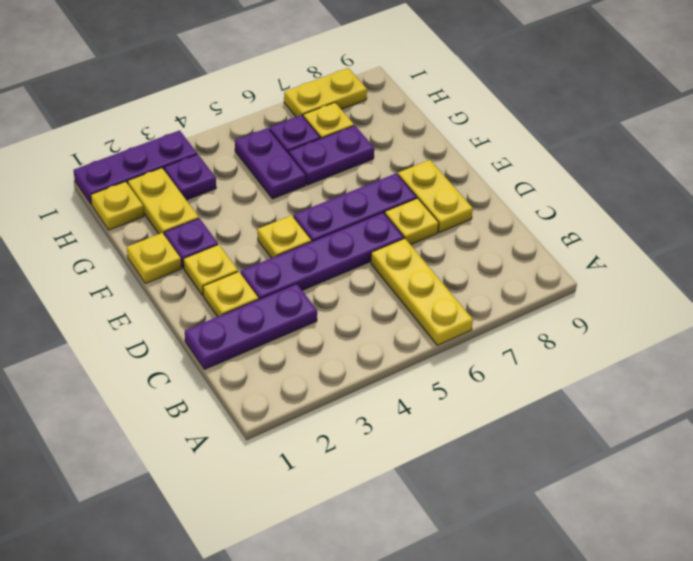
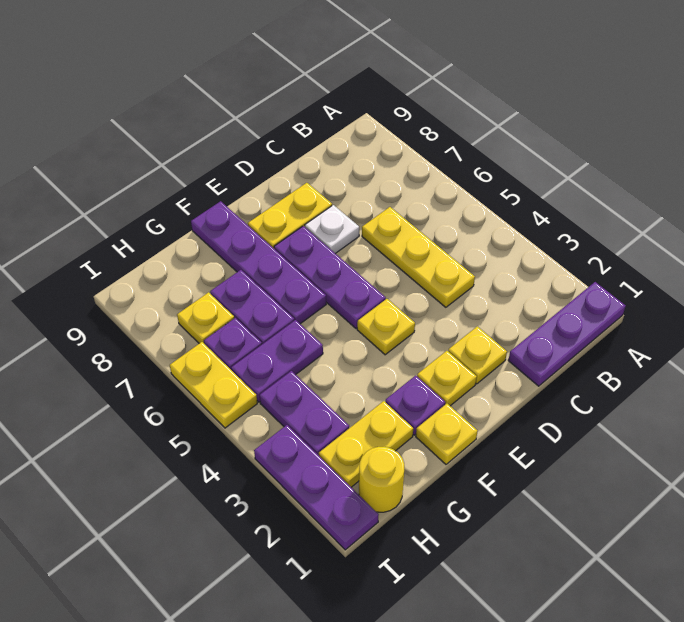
yellow plate A6:C6 level 1 -> yellow plate C4:C6 level 1
purple plate C1:C3 level 1 -> purple plate A1:C1 level 1
purple plate D3:D6 level 1 -> purple plate F6:F9 level 1
yellow plate D7 level 1 -> white plate D7 level 1
yellow plate H1 level 1 -> yellow round brick H1 level 1
purple plate H3 level 1 -> purple plate H3:H4 level 1
yellow plate I7:I8 level 1 -> yellow plate I5:I6 level 1

